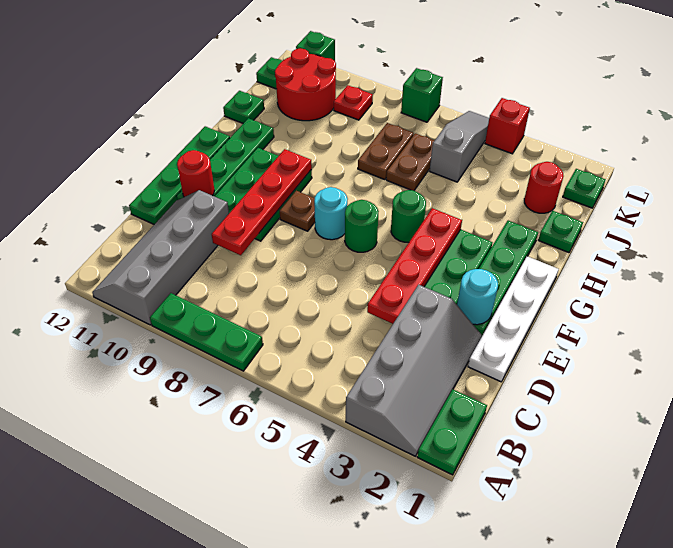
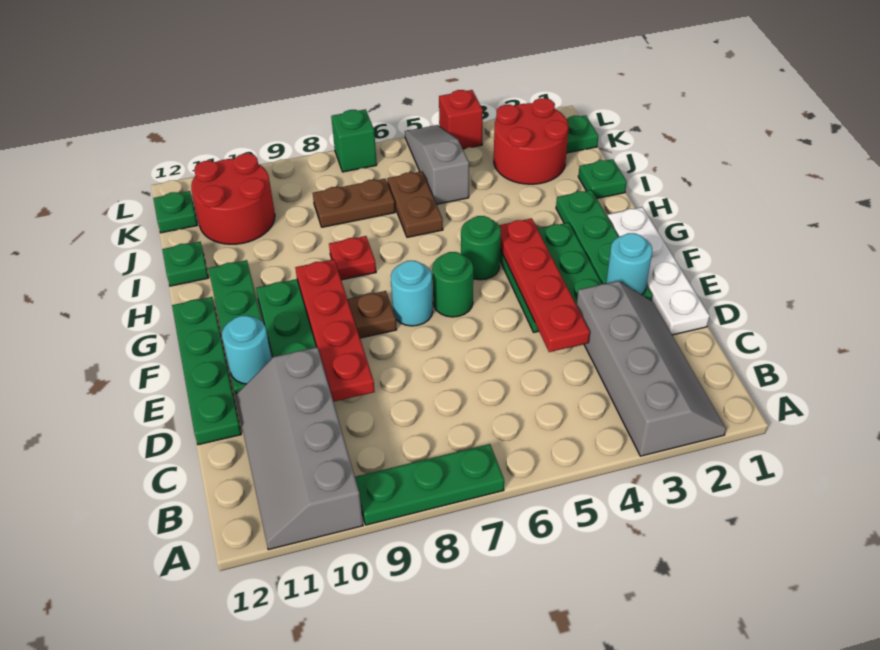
green plate A1:B1 level 1 -> none
red round brick E11 level 2 -> cyan round brick E11 level 2
brown plate I7:J7 level 1 -> brown plate J7:J8 level 1
red round brick J2 level 1 -> red round brick J2:K3 level 1
red plate K9 level 1 -> red plate H8 level 1
green brick L11 level 1 -> none

